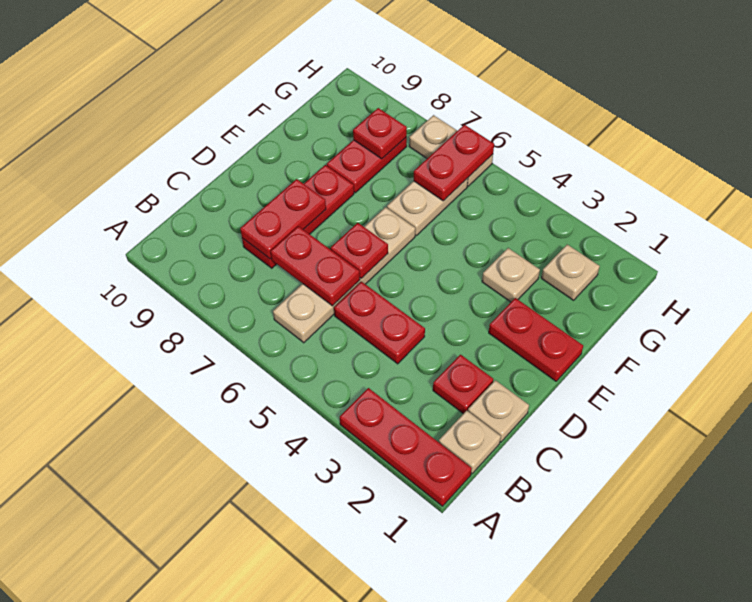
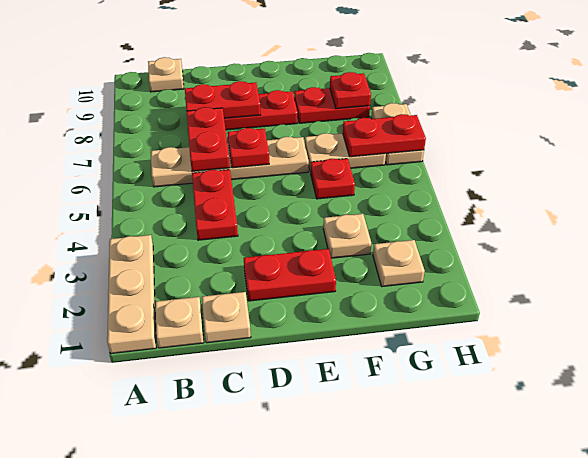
red plate A1:A3 level 1 -> tan plate A1:A3 level 1
none -> tan plate B10 level 1
red plate C2 level 1 -> red plate F5 level 1
red plate E1:E2 level 1 -> red plate D2:E2 level 1

